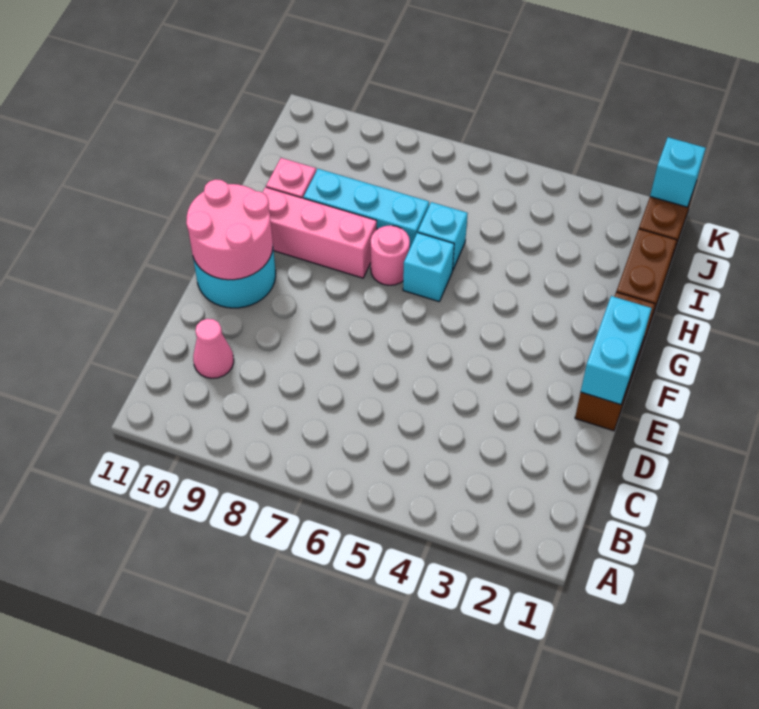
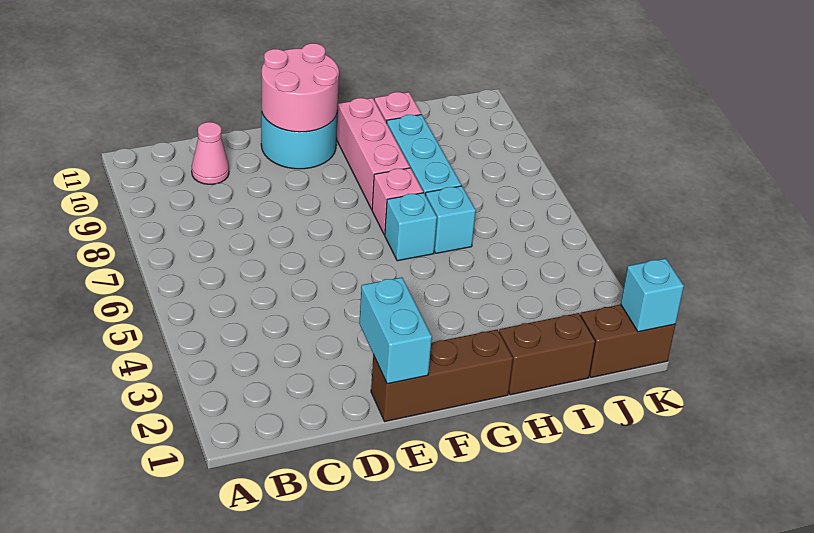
cyan brick E1:F1 level 2 -> cyan brick E1:E2 level 2
pink round brick G7 level 1 -> pink brick G7 level 1

